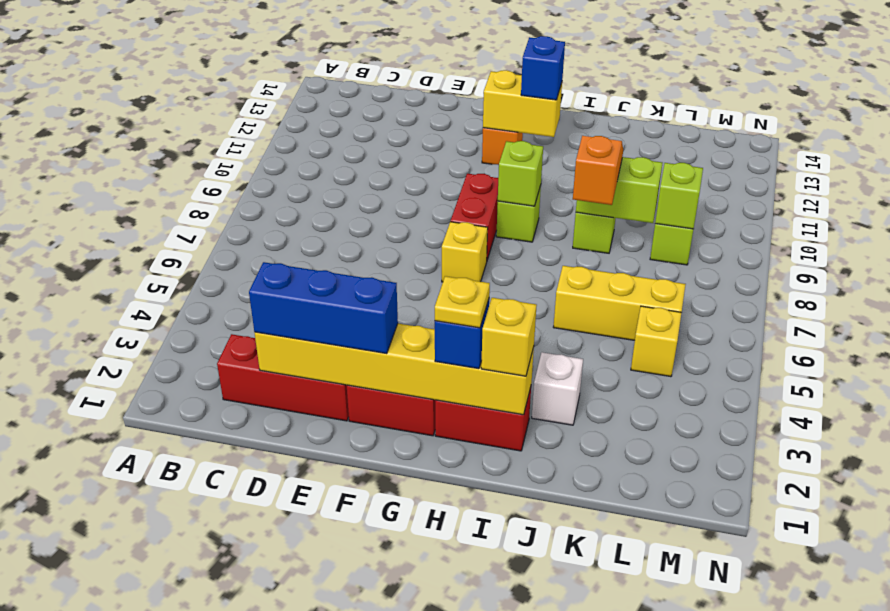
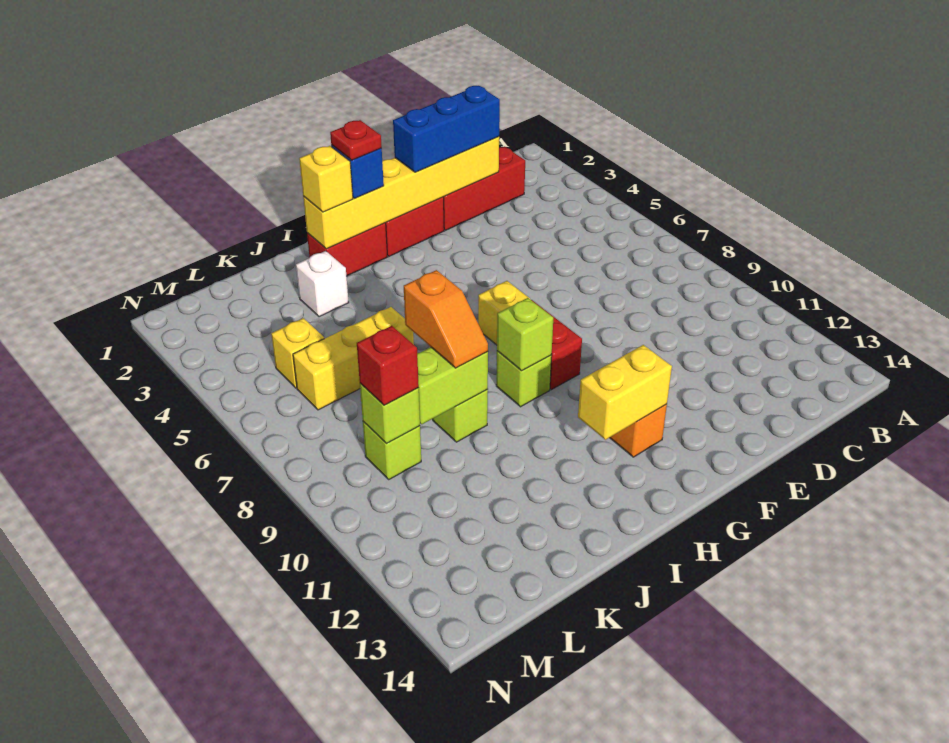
yellow plate H2 level 4 -> red plate H2 level 4
blue brick H12 level 3 -> none
none -> red brick L9 level 3

